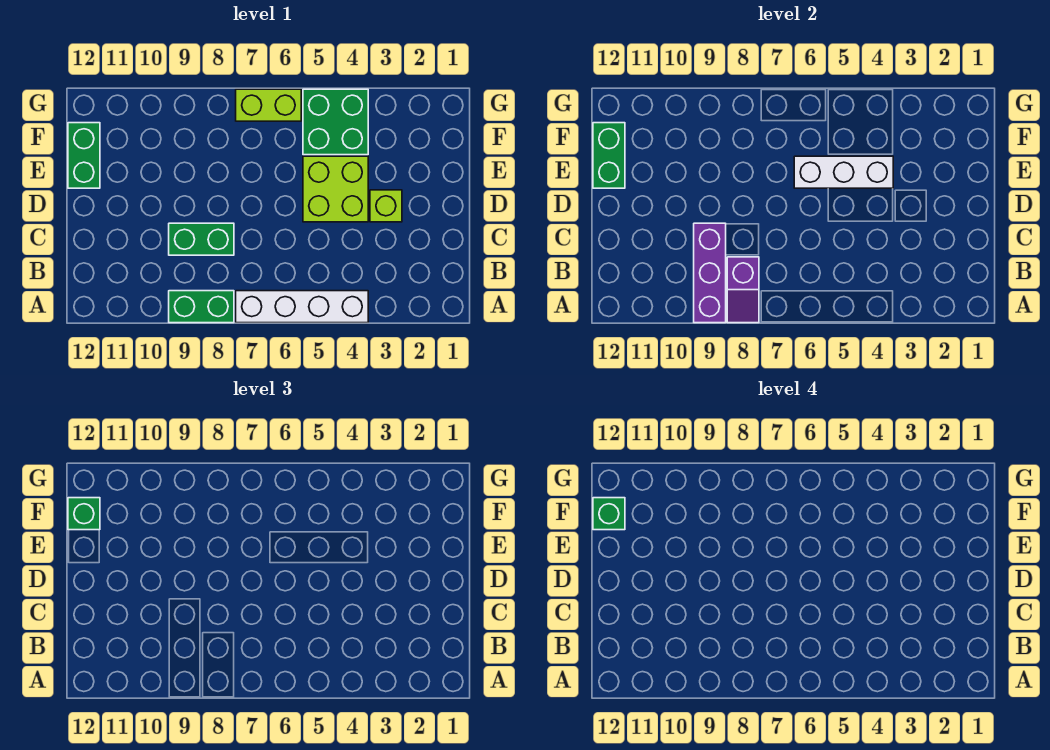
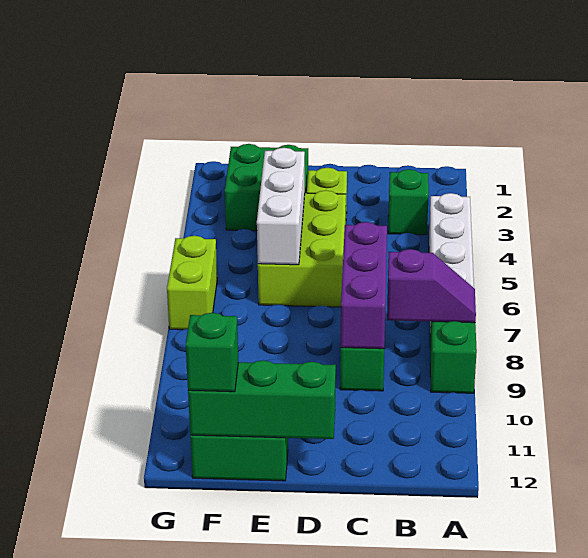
purple brick A9:C9 level 2 -> purple brick C7:C9 level 2
lime brick D4:E5 level 1 -> lime brick D4:E6 level 1
green brick E12:F12 level 2 -> green brick D12:F12 level 2
green brick F4:G5 level 1 -> green brick E2:F3 level 1
green brick F12 level 4 -> green brick B3 level 1

